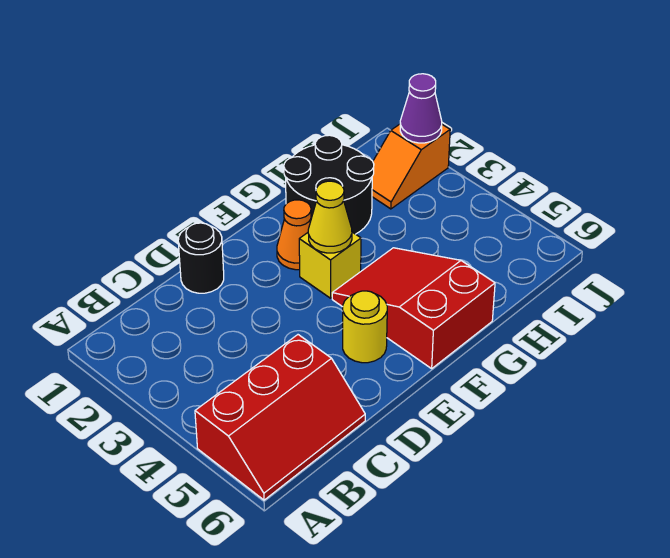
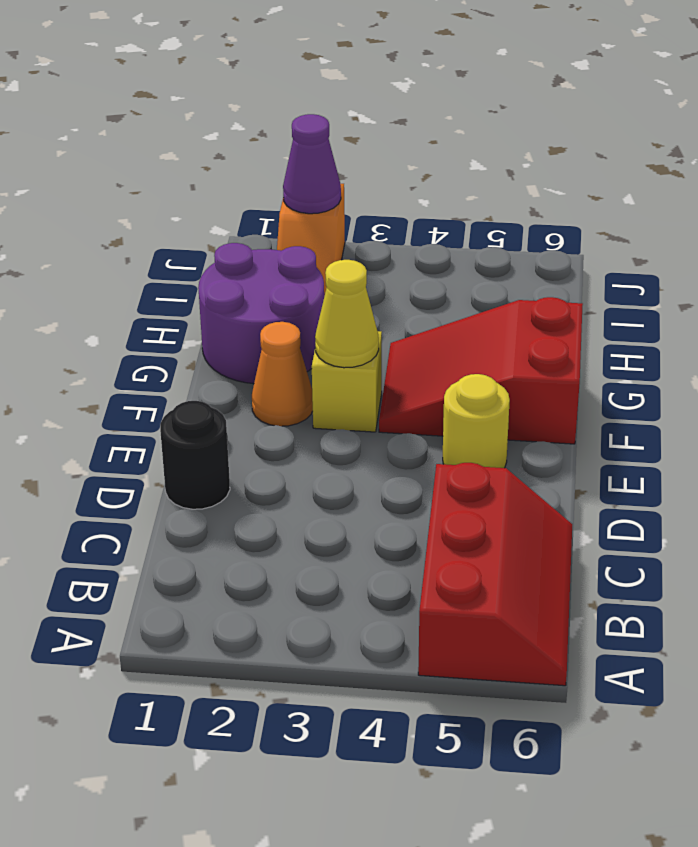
black round brick G1:H2 level 1 -> purple round brick G1:H2 level 1

